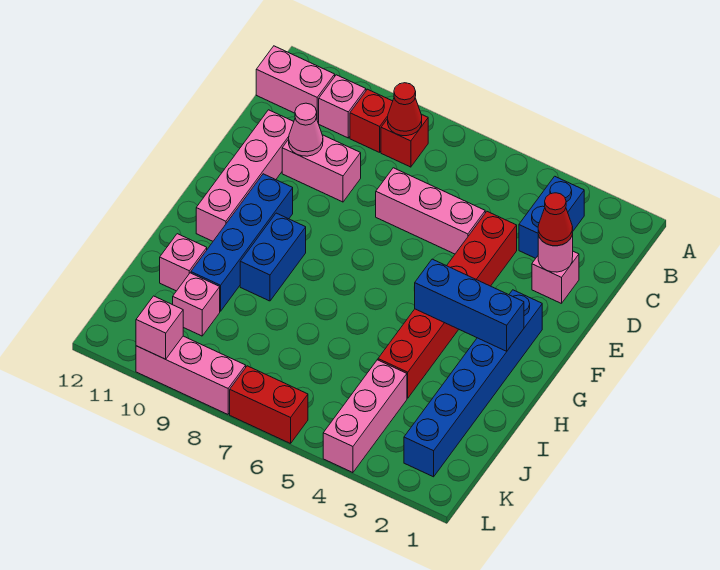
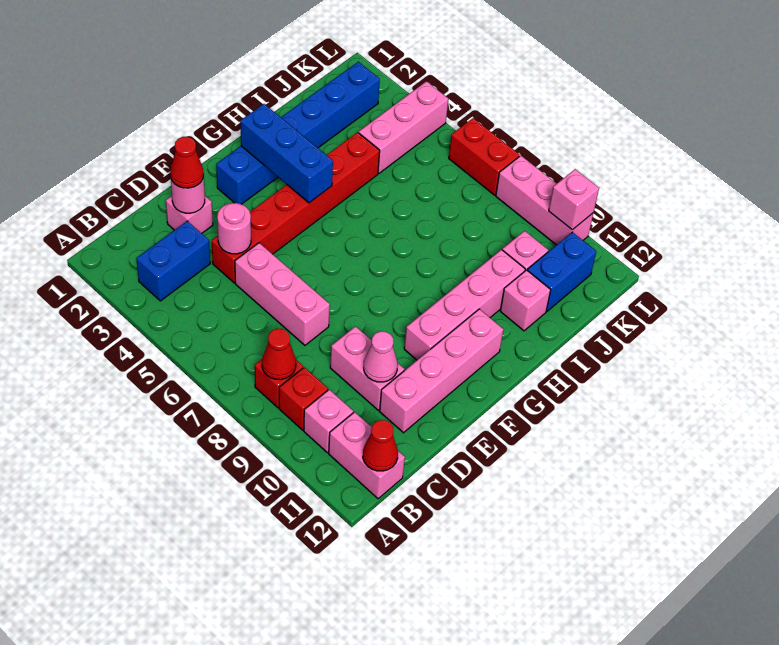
none -> red cone B12 level 2
none -> pink round brick D4 level 2
blue brick F10:I10 level 1 -> pink brick F10:I10 level 1
blue brick G9:H9 level 1 -> blue brick J11:K11 level 1

